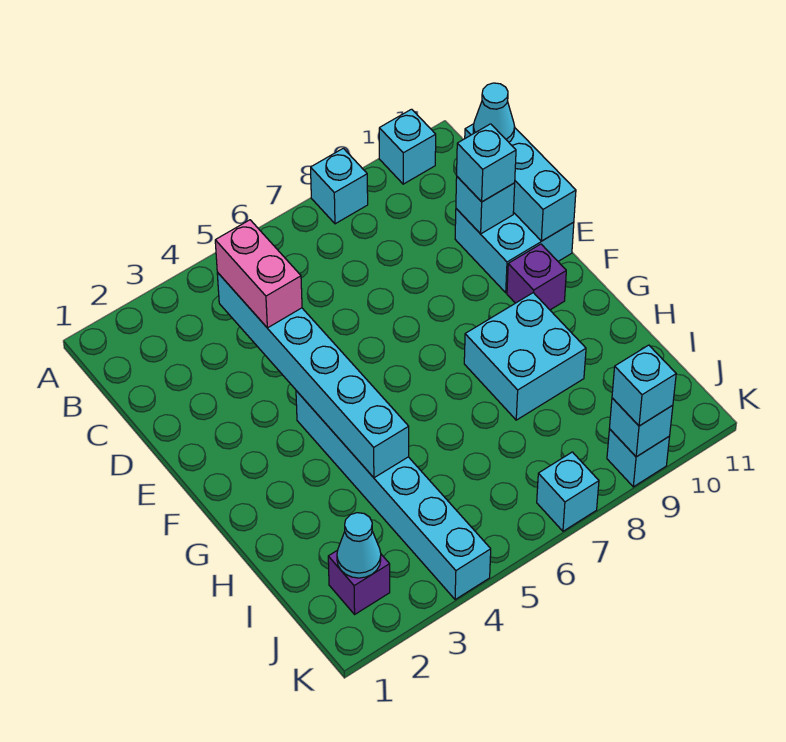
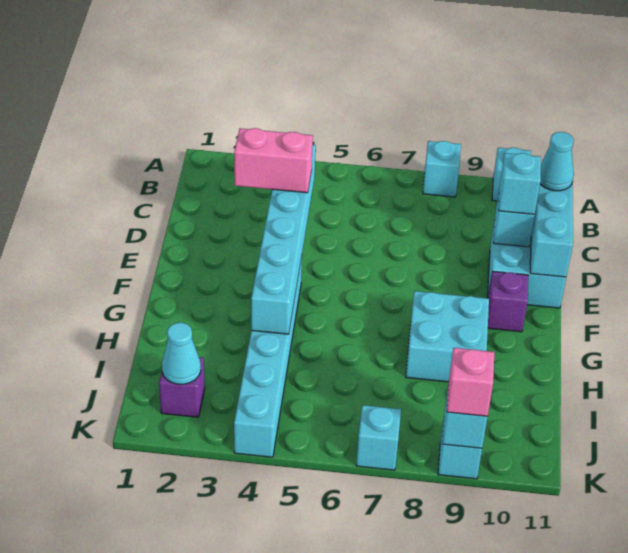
pink brick C4:D4 level 3 -> pink brick D3:D4 level 3
cyan brick K9 level 3 -> pink brick K9 level 3

